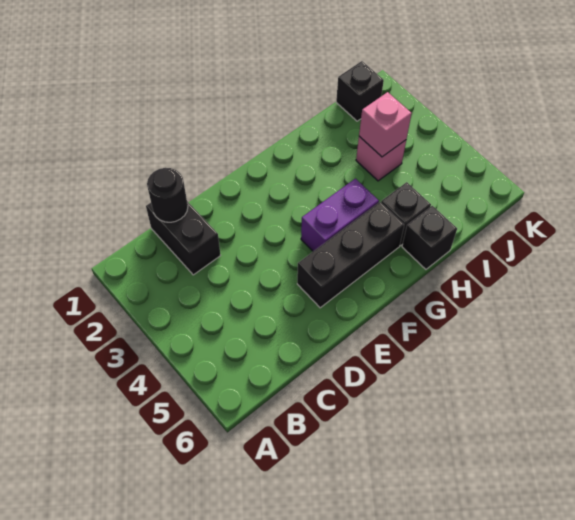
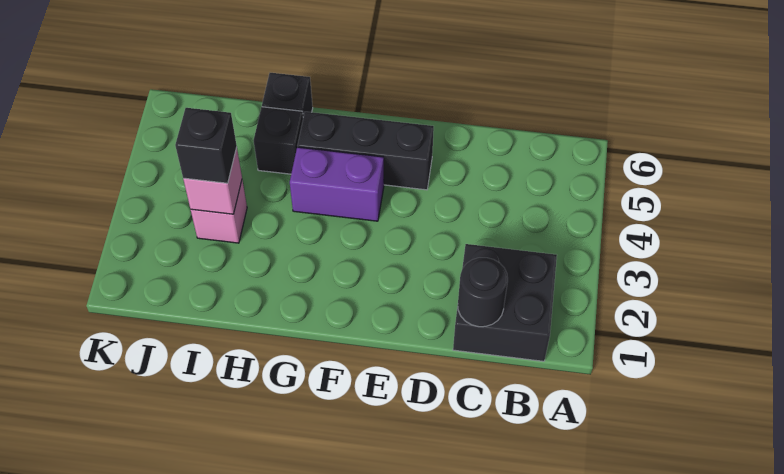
black brick C1:C2 level 1 -> black brick B1:C2 level 1
black brick J1 level 1 -> black brick I3 level 3

